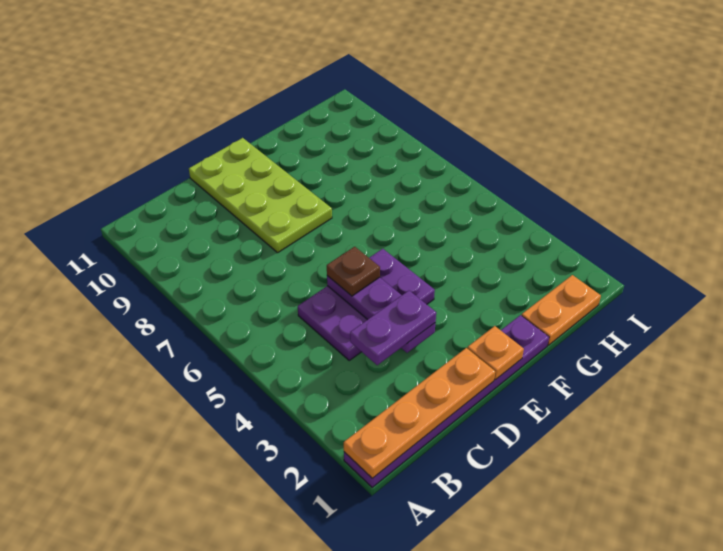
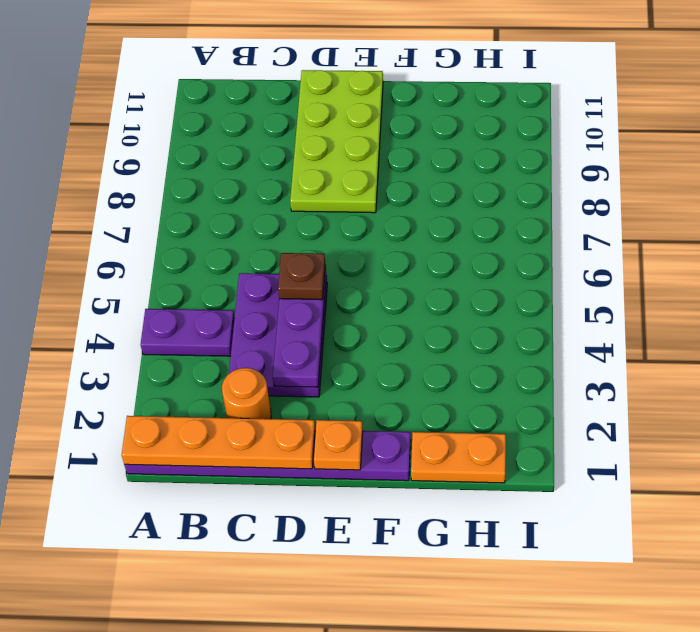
none -> orange round brick C2 level 1
purple plate C3:D3 level 3 -> purple plate A4:B4 level 1
purple plate C4:E5 level 1 -> purple plate C3:D5 level 1

